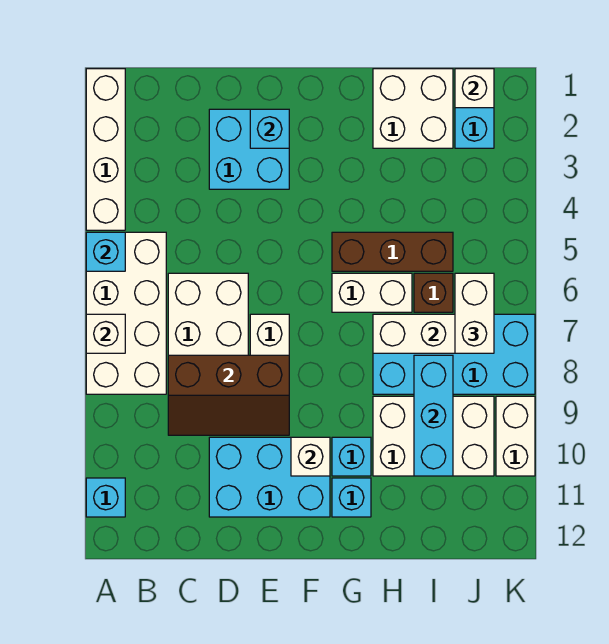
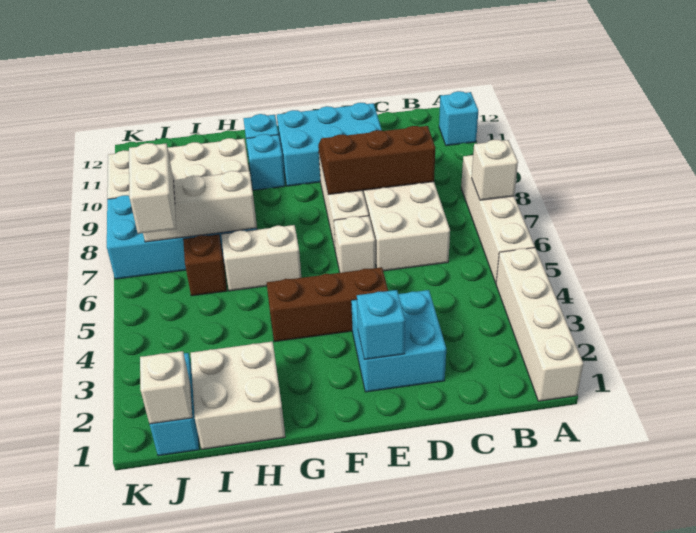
white brick A5:B8 level 1 -> white brick A5:A8 level 1
cyan brick A5 level 2 -> none
white brick F10 level 2 -> white brick E6 level 1
brown brick G5:I5 level 1 -> brown brick E4:G4 level 1
cyan brick I8:I10 level 2 -> none

